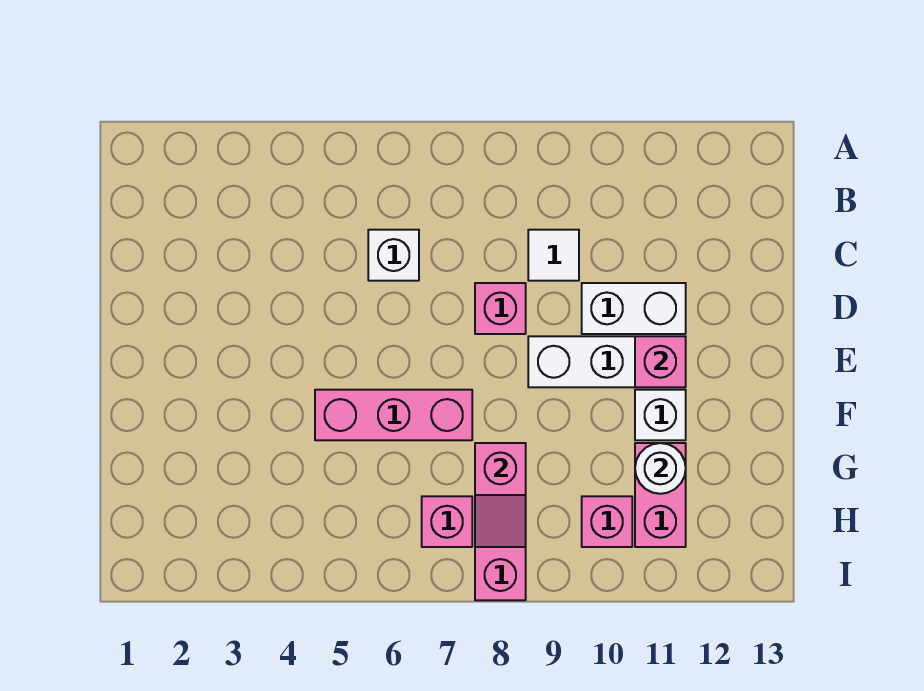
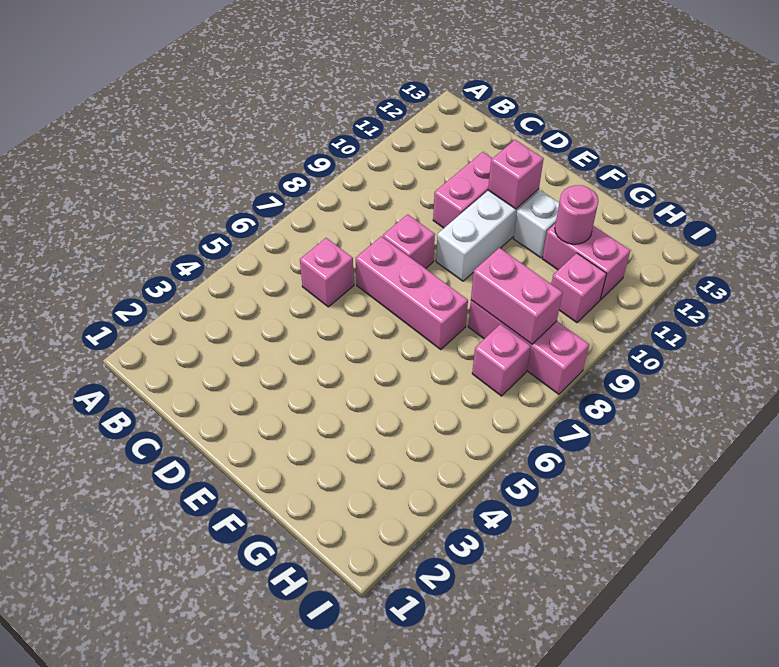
white brick C6 level 1 -> pink brick C6 level 1
white tile C9 level 1 -> none
white brick D10:D11 level 1 -> pink brick D10:D11 level 1
pink brick F5:F7 level 1 -> pink brick D7:F7 level 1
pink slope G8:H8 level 2 top G -> pink brick G8:H8 level 2
white round brick G11 level 2 -> pink round brick G11 level 2

